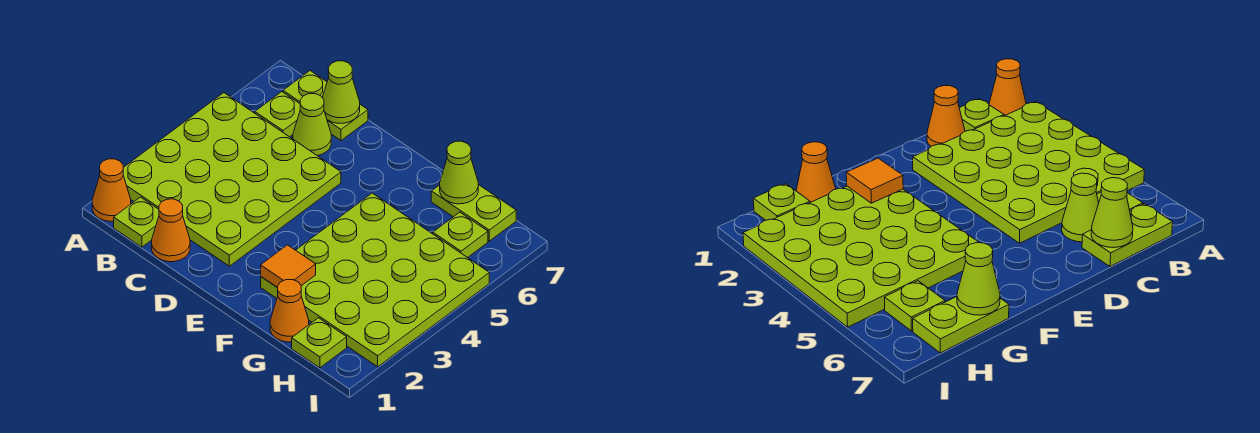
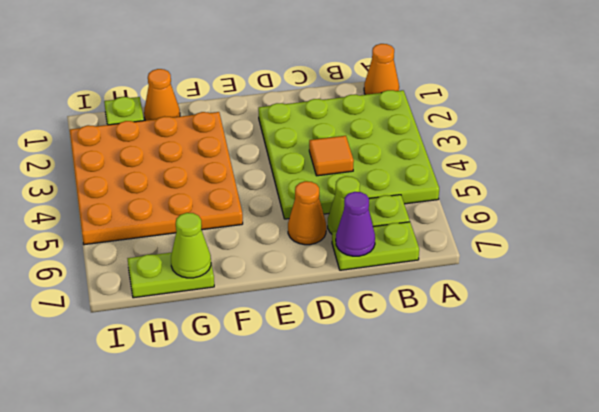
lime plate B1 level 1 -> none
orange cone C1 level 1 -> orange cone D6 level 1
lime cone C7 level 2 -> purple cone C7 level 2
lime plate F2:I5 level 1 -> orange plate F2:I5 level 1
orange tile F2 level 2 -> orange tile C4 level 2
lime plate H6 level 1 -> none

